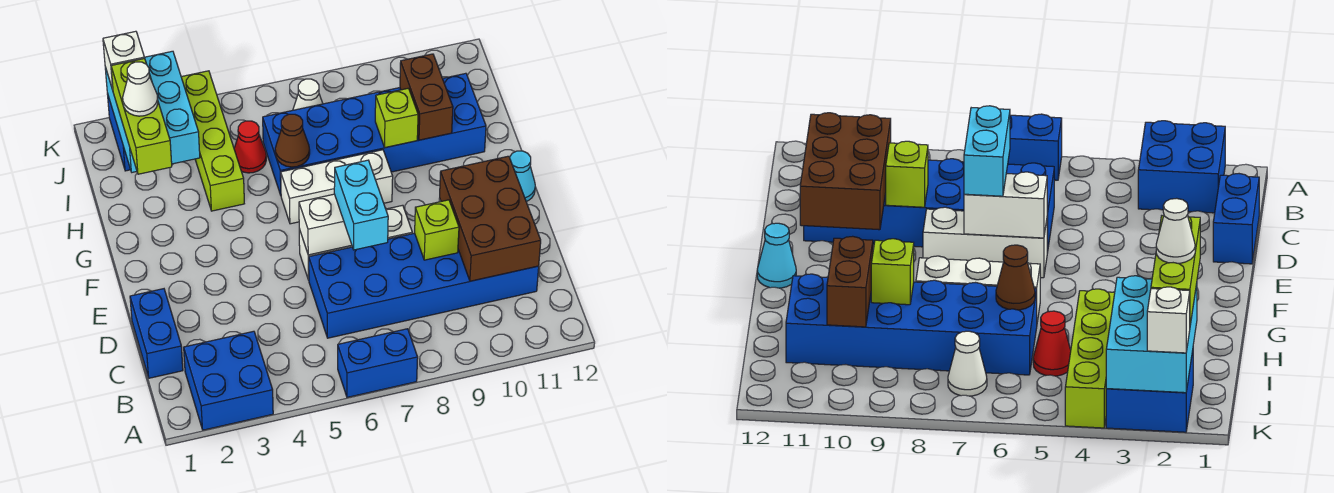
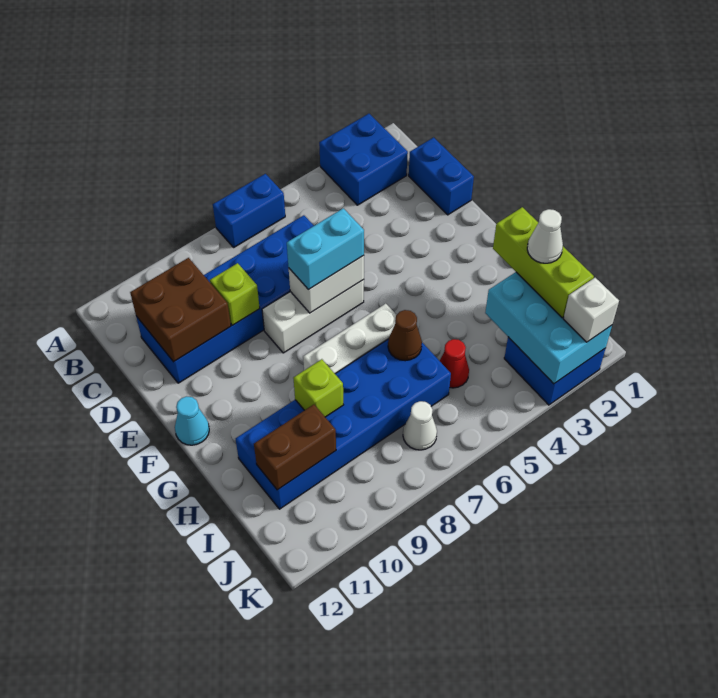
brown brick C10:E11 level 2 -> brown brick C10:D11 level 2
cyan brick D7:E7 level 3 -> cyan brick E6:E7 level 3
lime brick H4:K4 level 1 -> none
brown brick H10:I10 level 2 -> brown brick I10:I11 level 2

